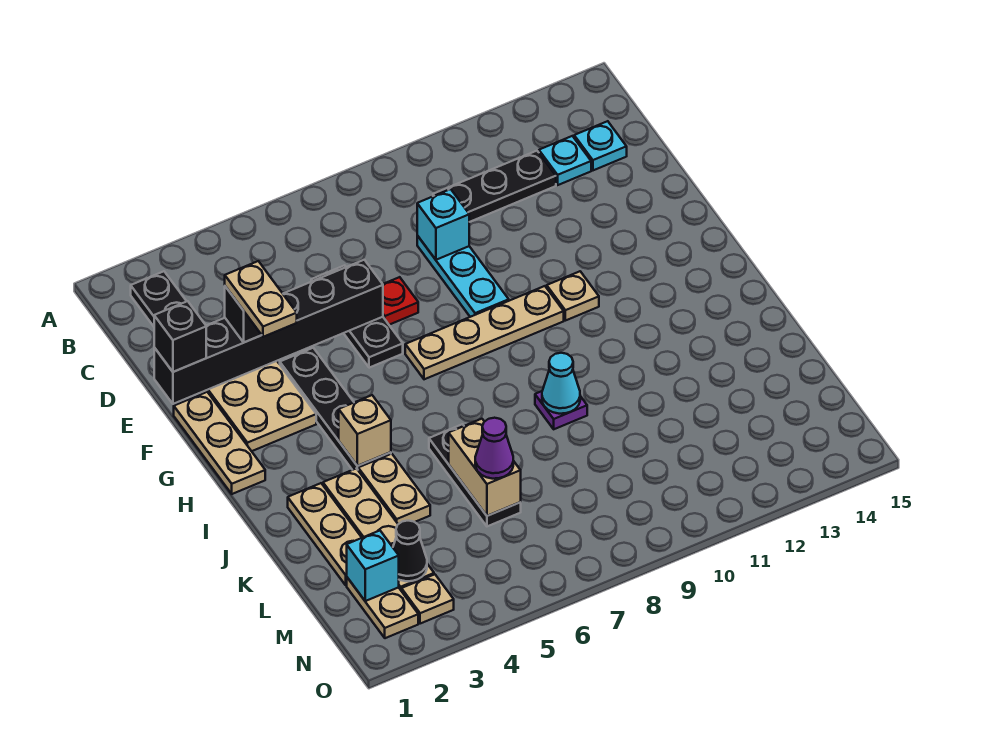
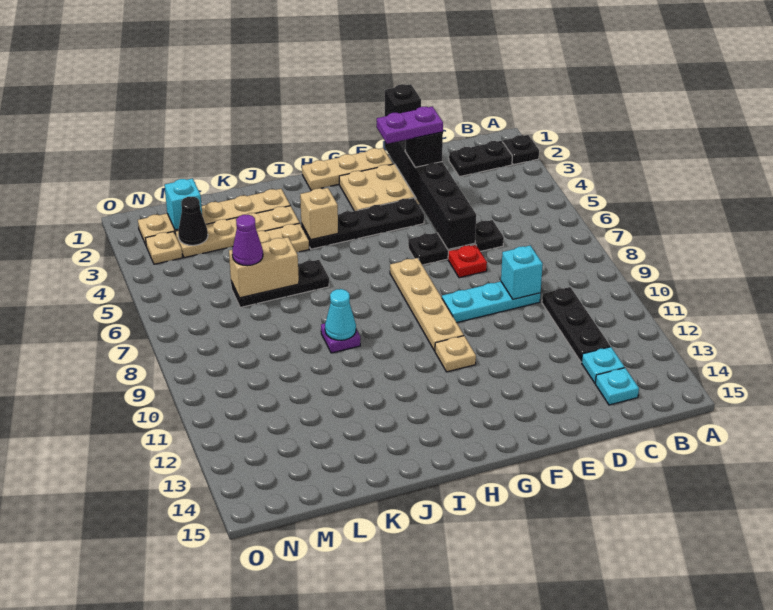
none -> black plate A2 level 1
tan plate E3:F3 level 4 -> purple plate E3:F3 level 4

